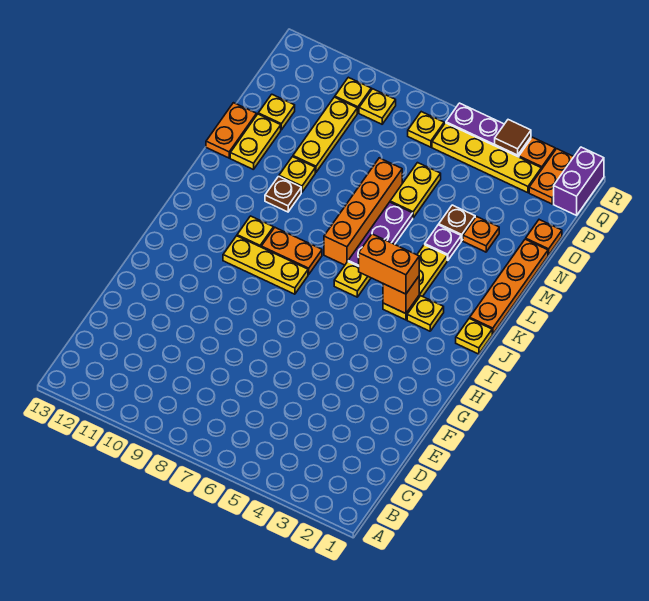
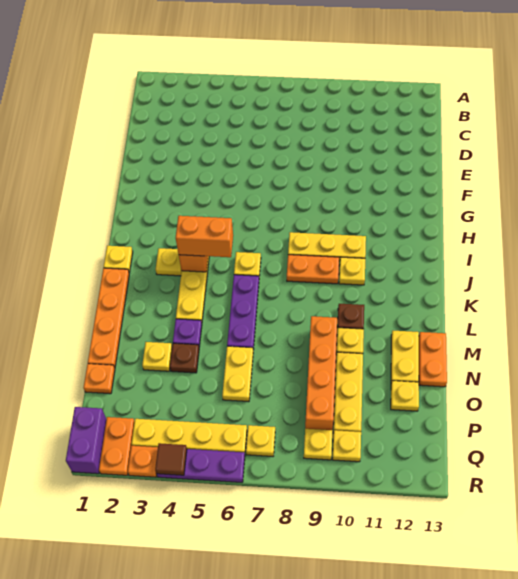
orange brick K7:N7 level 1 -> orange brick M9:P9 level 1
orange plate N3 level 1 -> yellow plate N3 level 1

